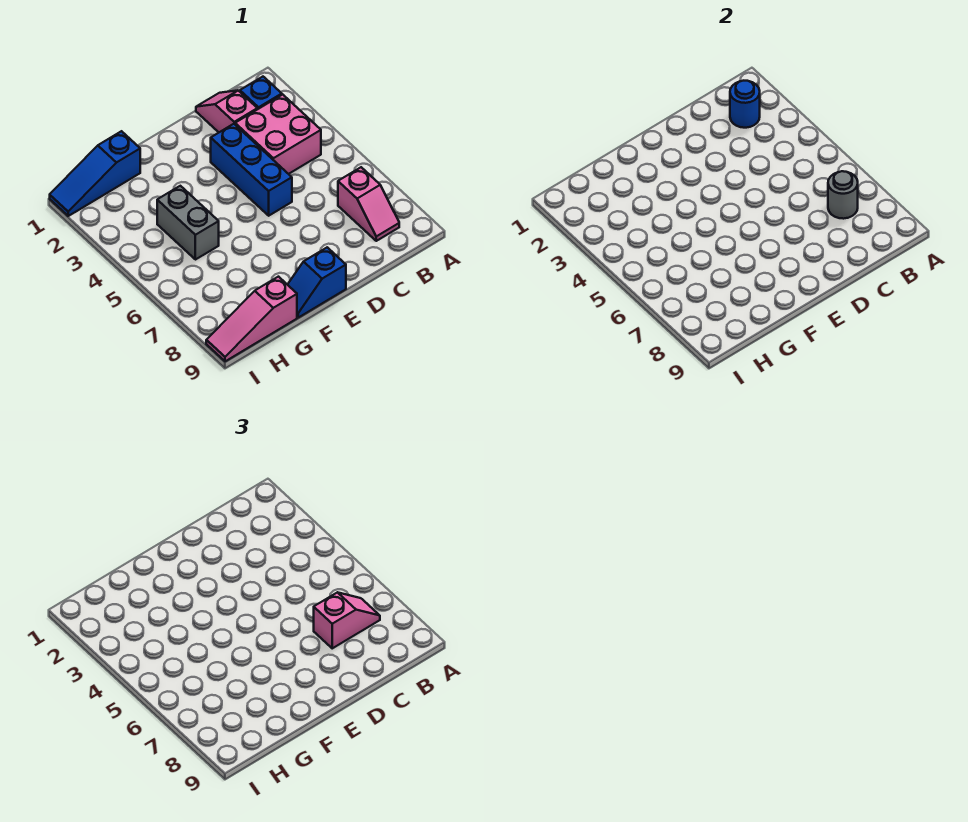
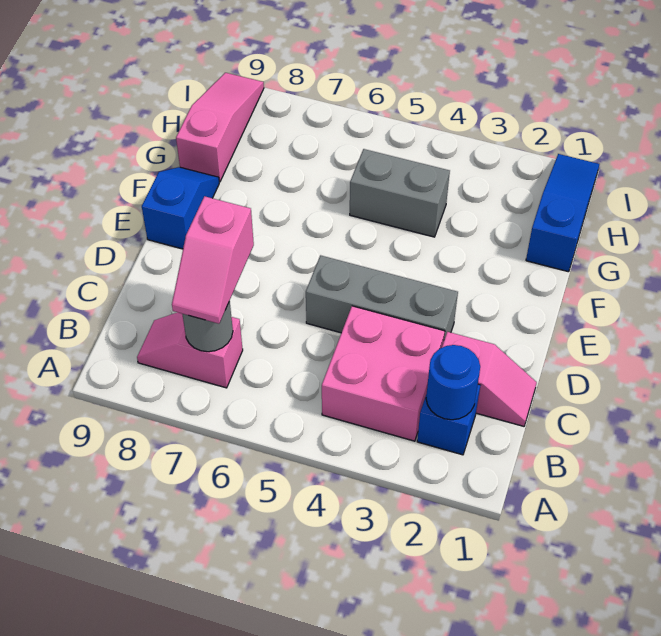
blue brick D3:D5 level 1 -> grey brick D3:D5 level 1

